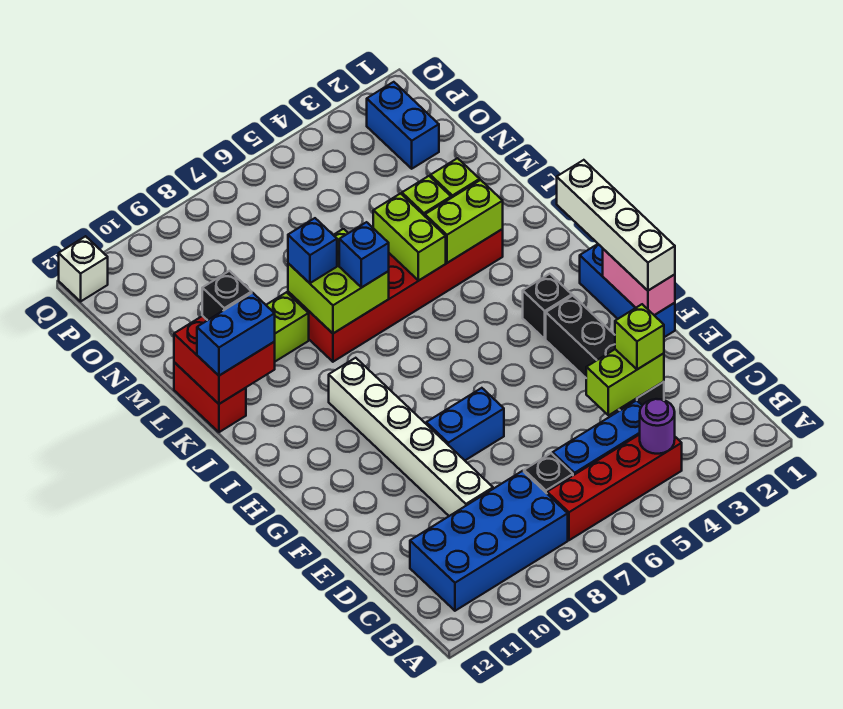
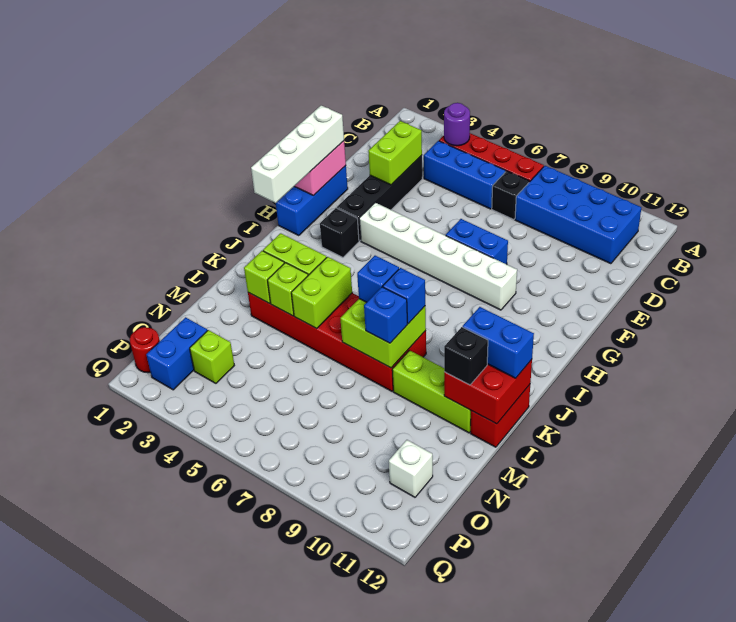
lime brick D3:D4 level 2 -> lime brick D3:E3 level 2
lime brick D3 level 3 -> lime brick O3 level 1
white brick D9:I9 level 1 -> white brick G4:G9 level 1
none -> blue brick K8 level 3
none -> red round brick P1 level 1
white brick Q12 level 1 -> white brick O11 level 1

